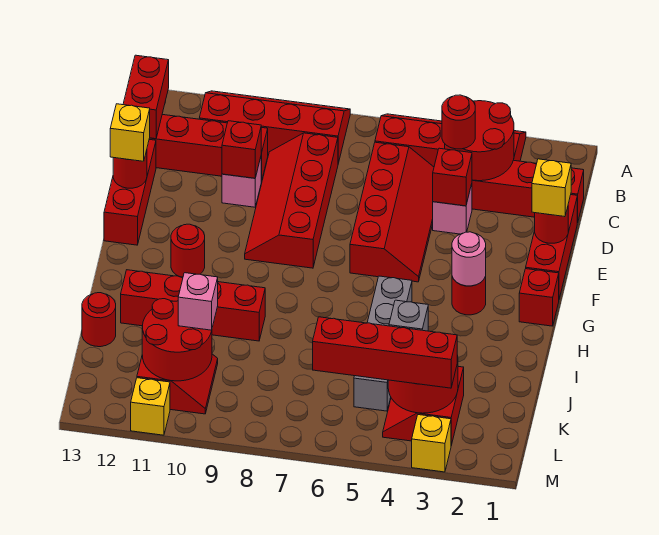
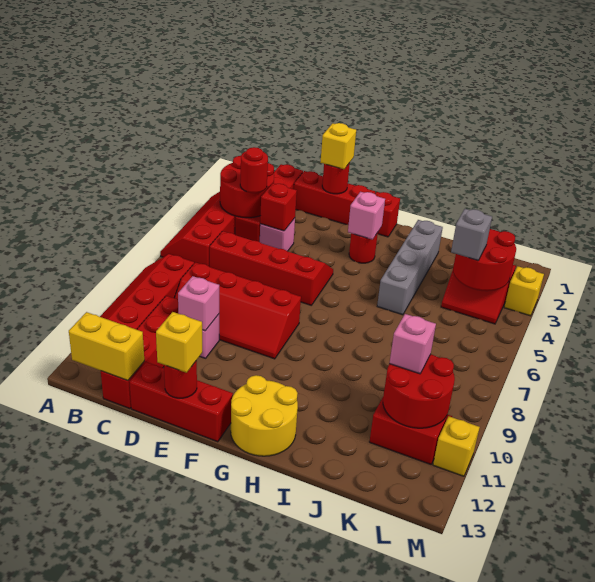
red brick B13:C13 level 2 -> yellow brick B13:C13 level 2
red brick D10 level 2 -> pink brick D10 level 2
pink round brick G3 level 2 -> pink brick G3 level 2
red round brick G11 level 1 -> none
none -> yellow round brick G12:H13 level 1
grey brick H5:K5 level 1 -> grey brick I2:I5 level 1
red brick I9:I12 level 1 -> none
red round brick J13 level 1 -> none
red brick L3:L6 level 3 -> none

